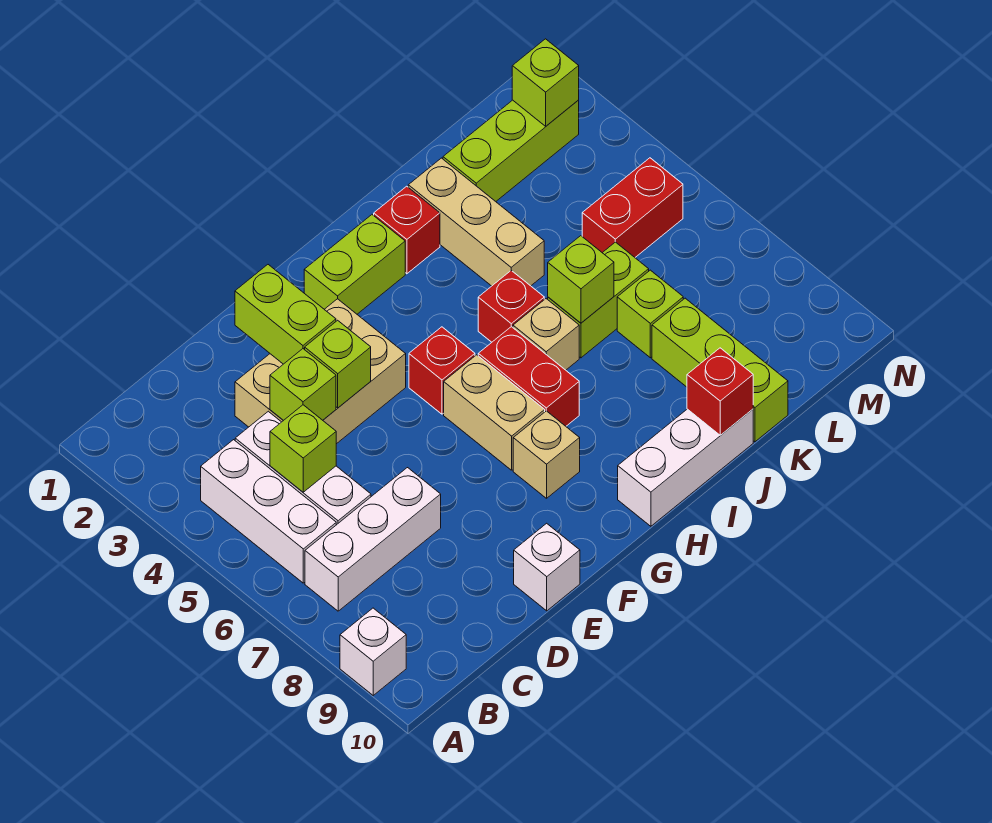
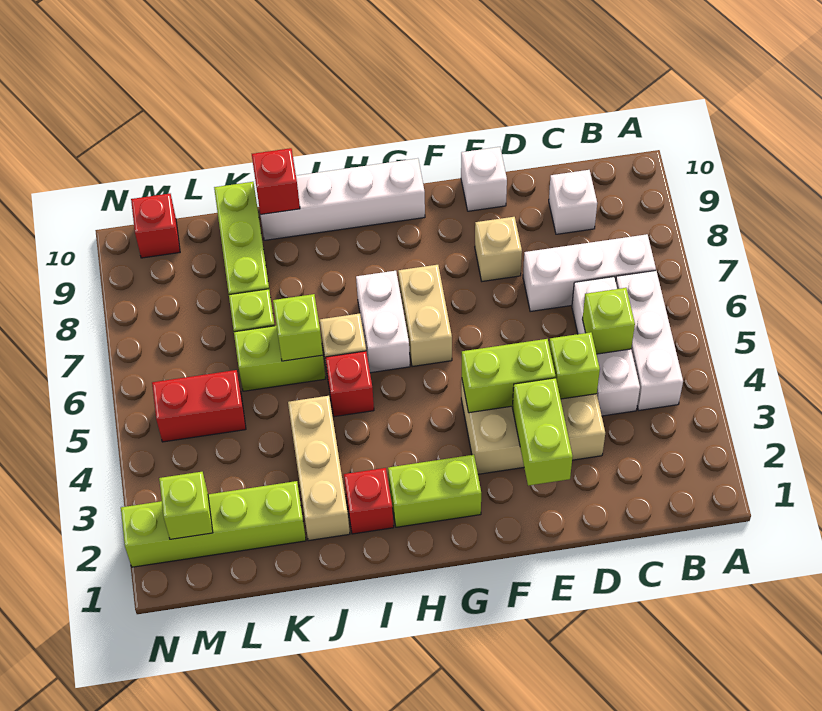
white brick A9 level 1 -> white brick C9 level 1
lime brick E4 level 2 -> lime brick E4:F4 level 2
red brick G5 level 1 -> red brick M10 level 1
tan brick G8 level 1 -> tan brick E8 level 1
red brick H6:H7 level 1 -> white brick H6:H7 level 1
white brick H10:J10 level 1 -> white brick G10:J10 level 1
lime brick K2:M2 level 1 -> lime brick K2:N2 level 1

